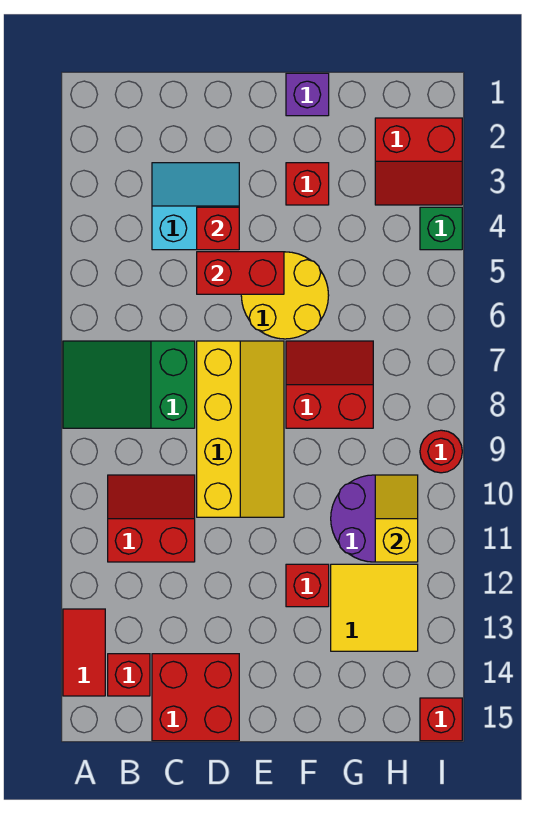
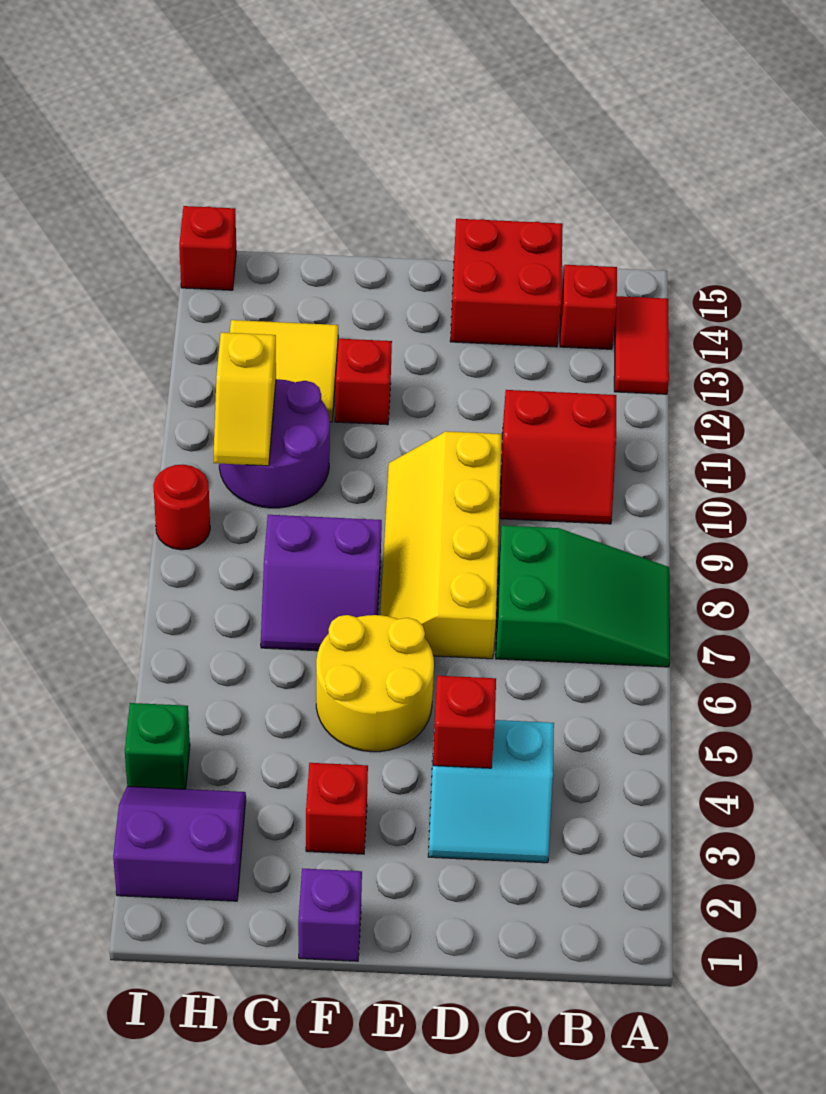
red brick D5:E5 level 2 -> none
red slope F7:G8 level 1 top 8 -> purple slope F7:G8 level 1 top 8
red slope H2:I3 level 1 top 2 -> purple slope H2:I3 level 1 top 2

